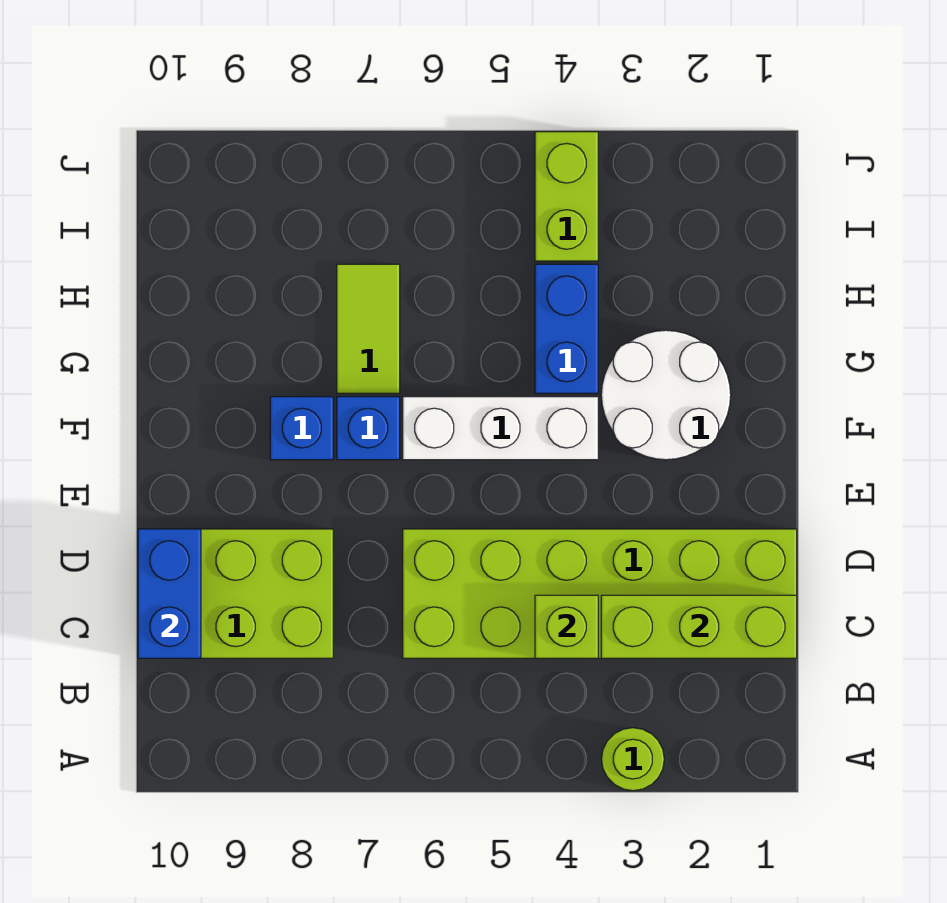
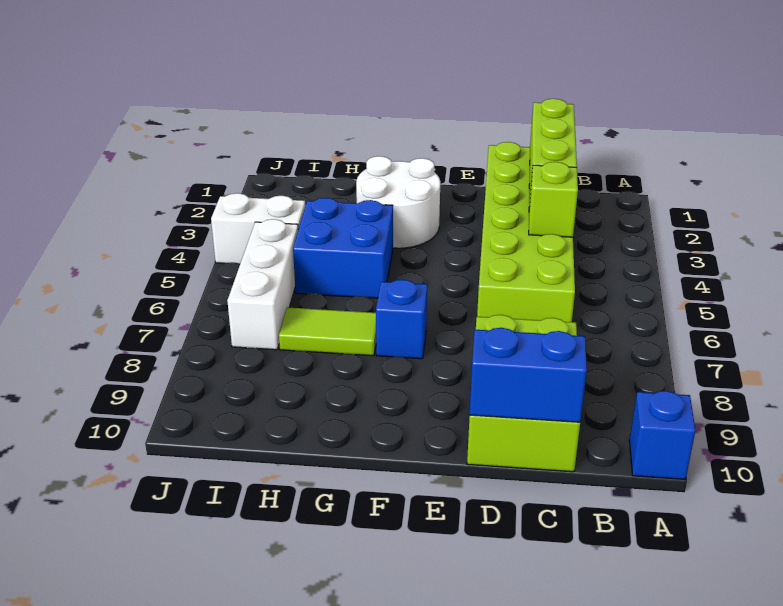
lime round brick A3 level 1 -> none
white brick F4:F6 level 1 -> white brick I5:I7 level 1
blue brick F8 level 1 -> blue brick A10 level 1
blue brick G4:H4 level 1 -> blue brick G4:H5 level 1
lime brick I4:J4 level 1 -> white brick I4:J4 level 1

